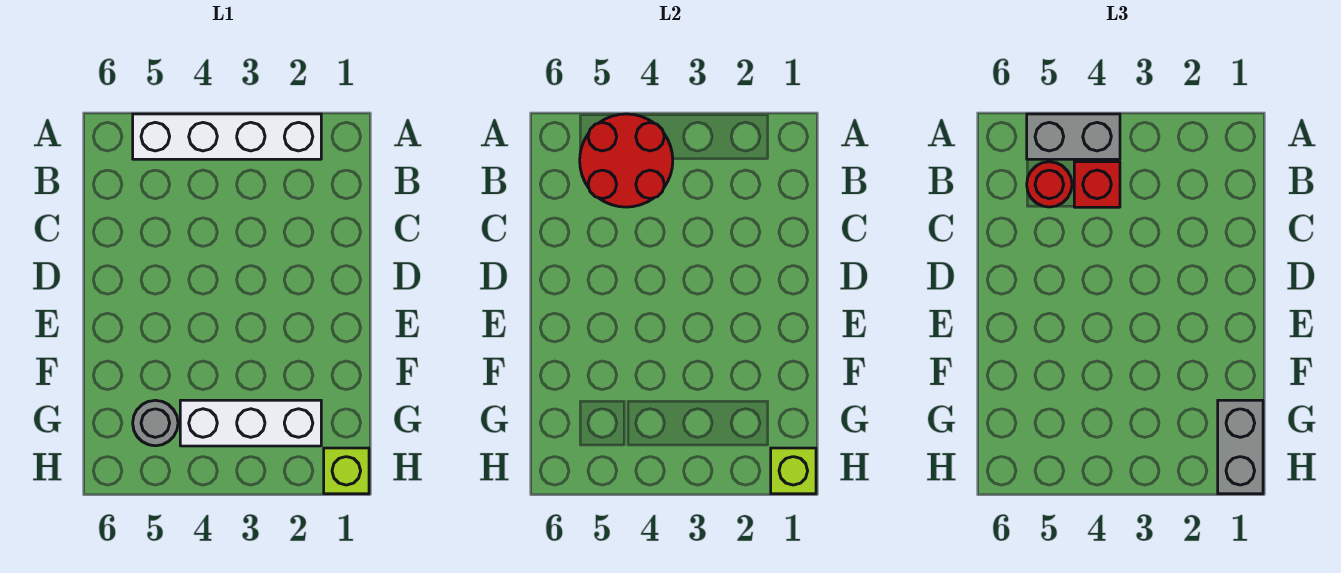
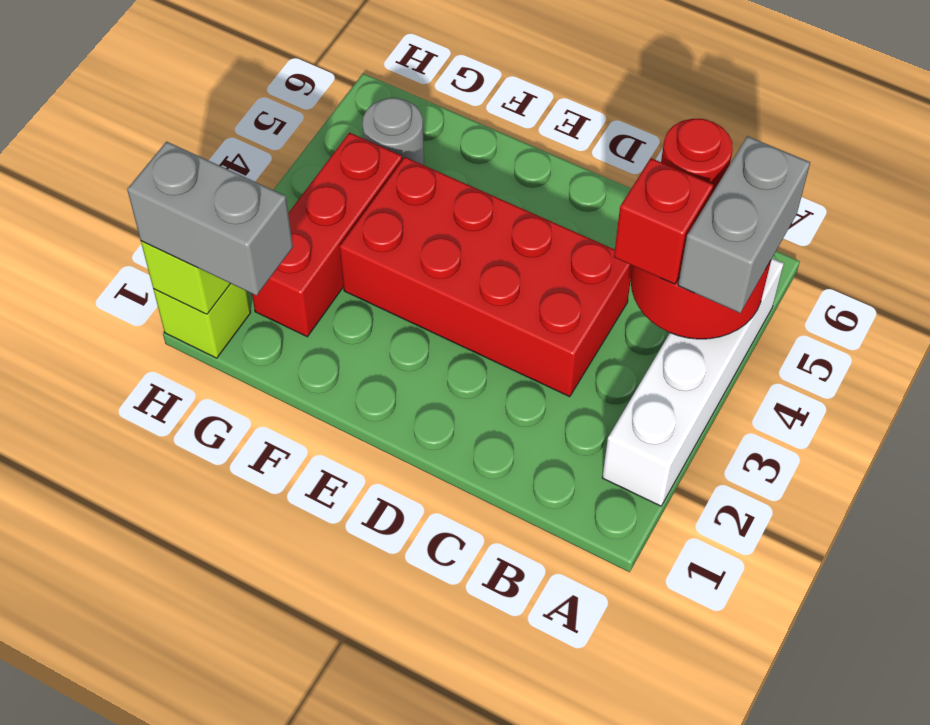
none -> red brick C3:F4 level 1
white brick G2:G4 level 1 -> red brick G2:G4 level 1

